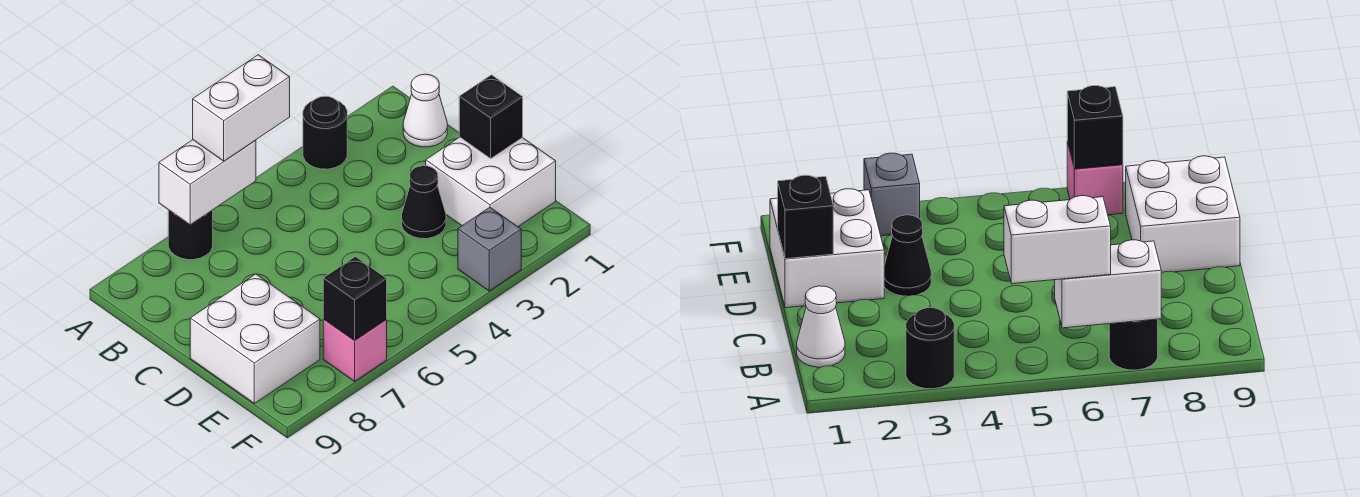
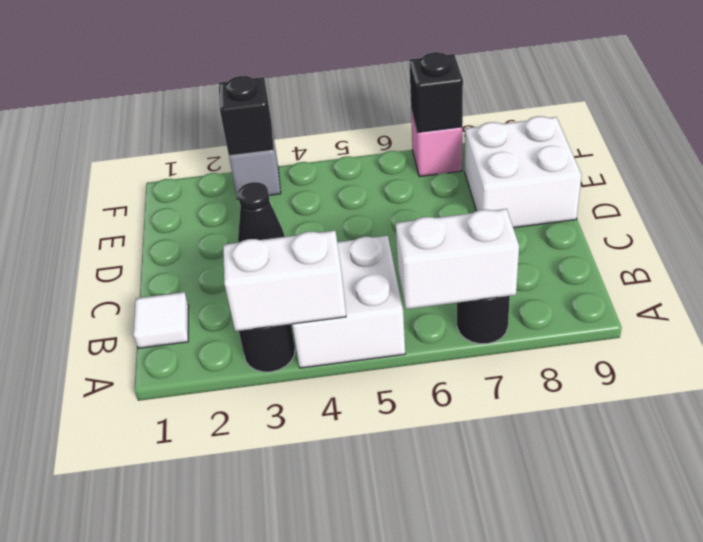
white brick A5:A6 level 3 -> white brick A3:A4 level 2
white cone B1 level 1 -> white tile B1 level 1
white brick D1:E2 level 1 -> white brick A4:B5 level 1
black brick D1 level 2 -> black brick F3 level 2

